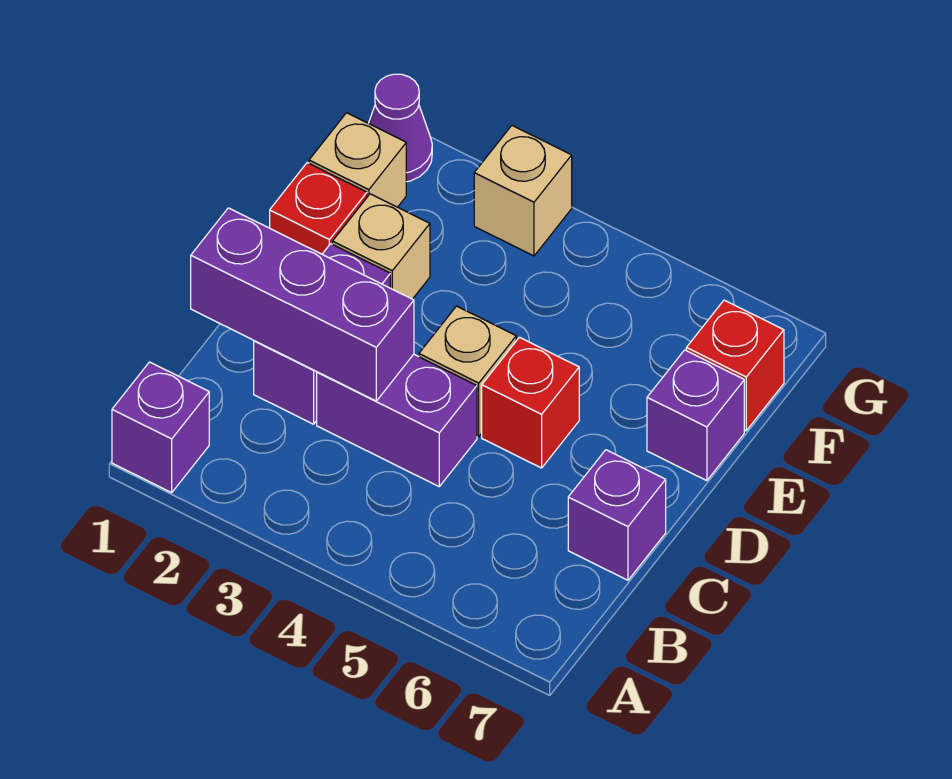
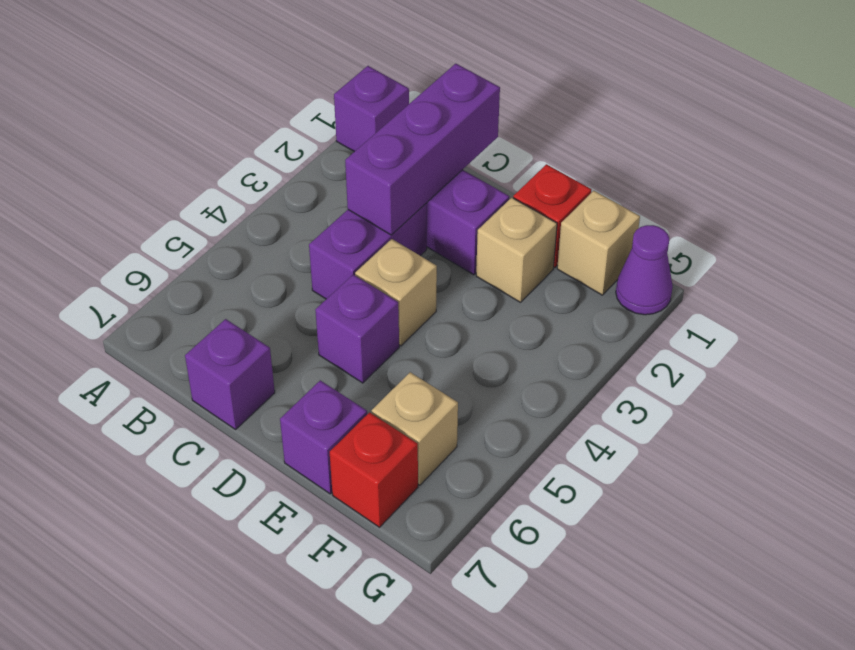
red brick D5 level 1 -> purple brick D5 level 1
tan brick G3 level 1 -> tan brick F6 level 1

